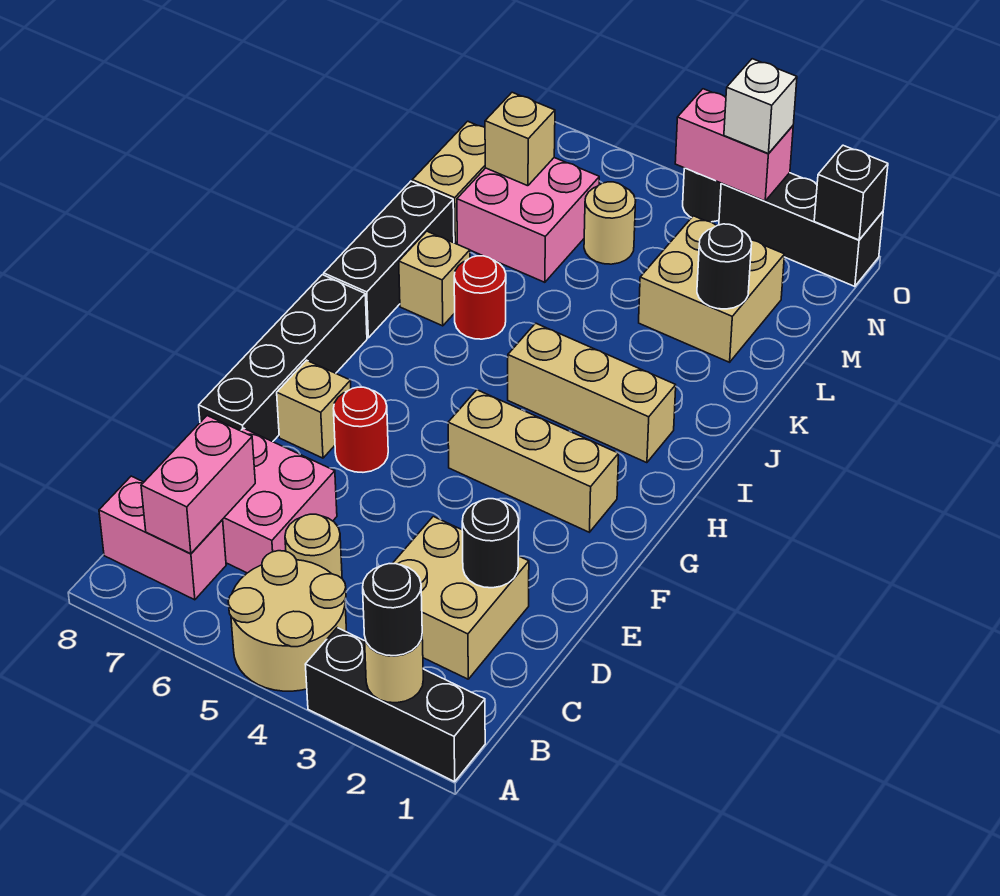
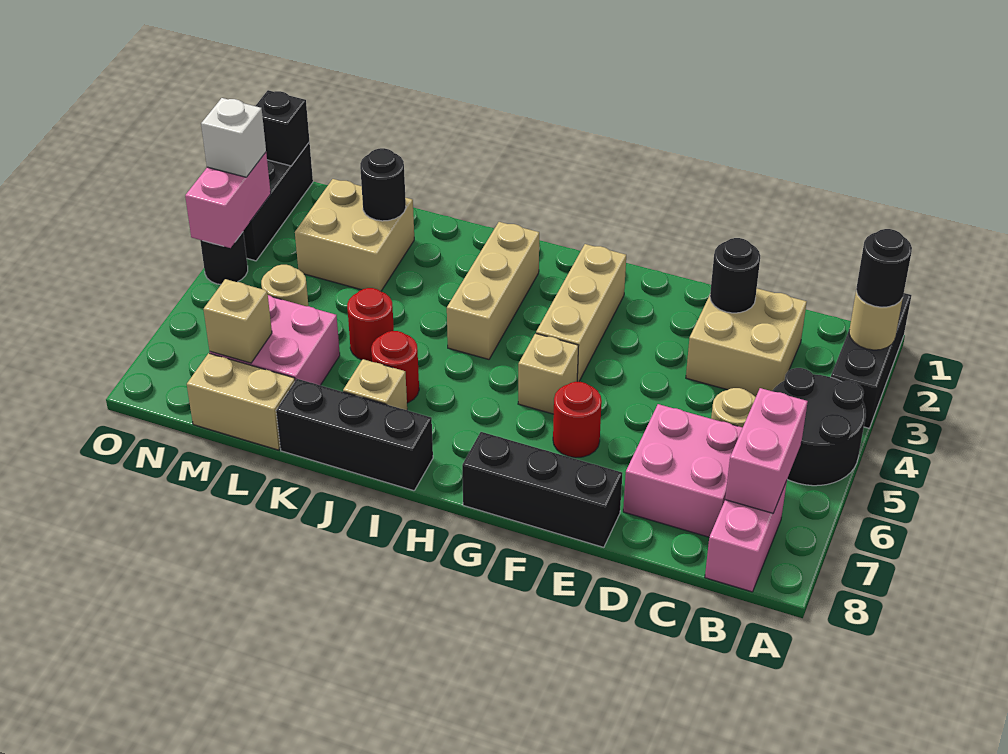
tan round brick A4:B5 level 1 -> black round brick A4:B5 level 1
pink brick B7:C7 level 2 -> pink brick B6:B7 level 2
black brick E8:H8 level 1 -> black brick E8:G8 level 1
tan brick F7 level 1 -> tan brick G5 level 1
none -> red round brick K5 level 1

